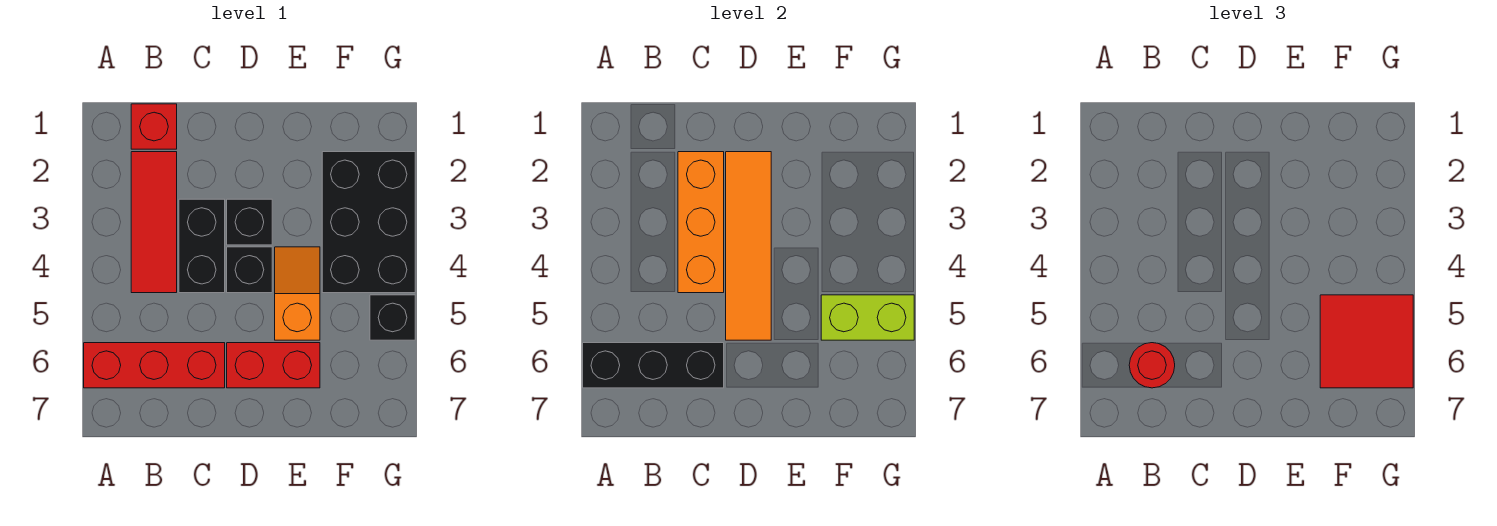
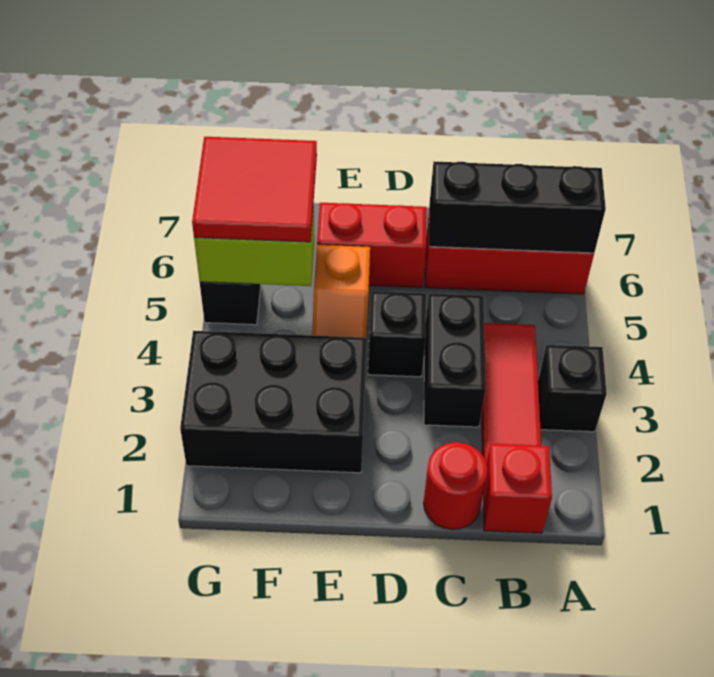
red round brick B6 level 3 -> red round brick C1 level 1
orange brick C2:C4 level 2 -> none
orange tile D2:D5 level 2 -> none
black brick D3 level 1 -> black brick A3 level 1
black brick F2:G4 level 1 -> black brick E2:G3 level 1

